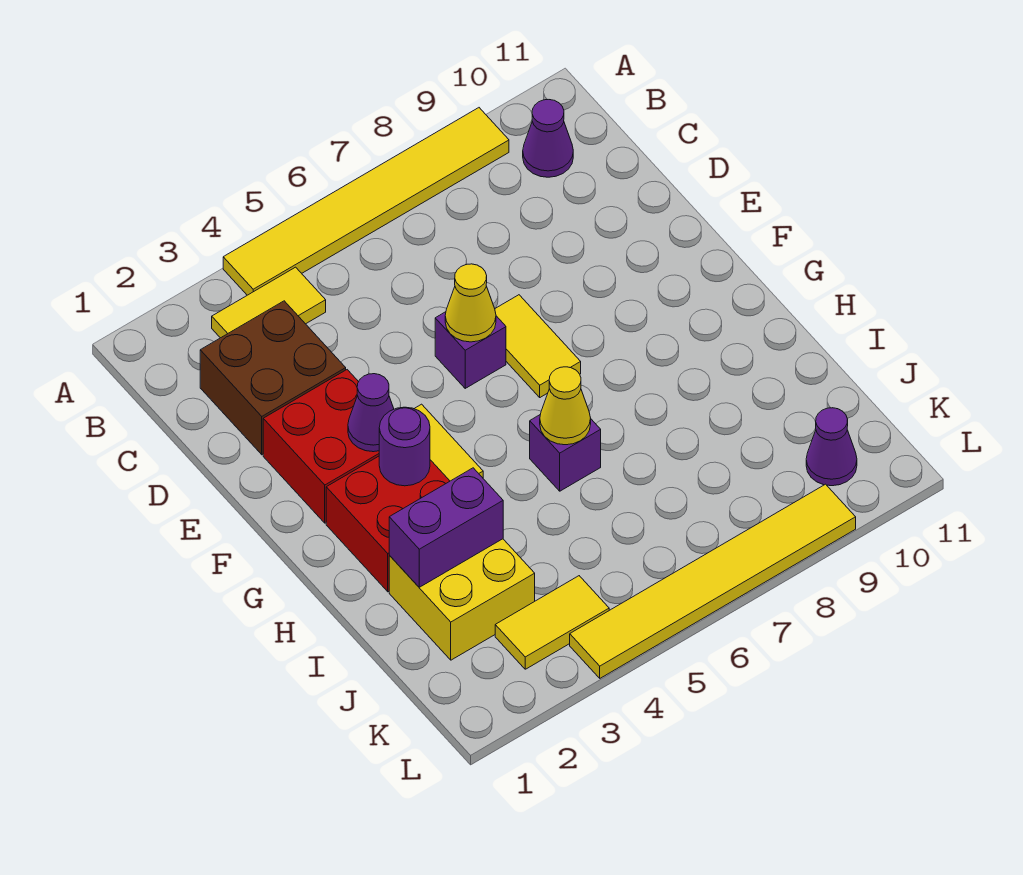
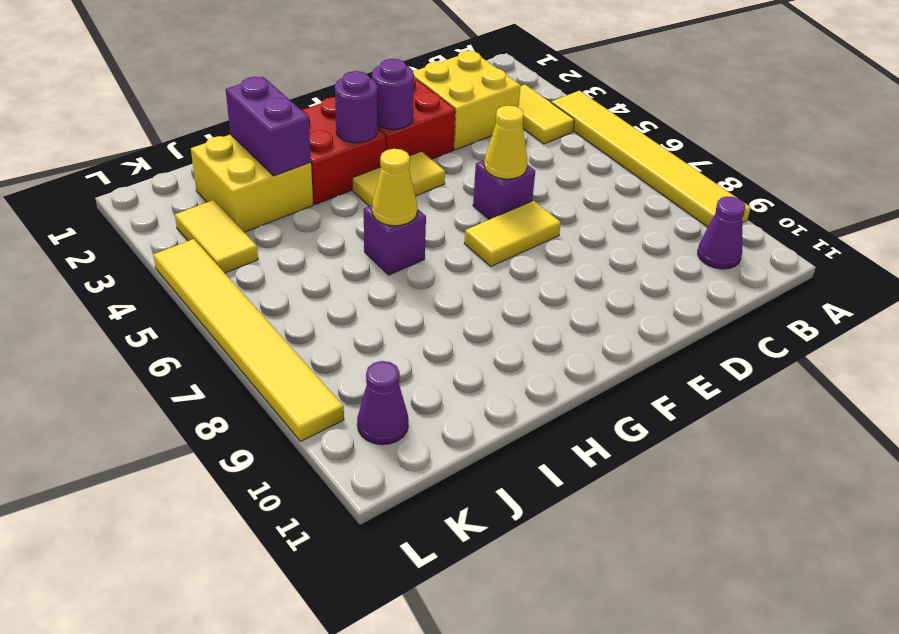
brown brick C2:D3 level 1 -> yellow brick C2:D3 level 1
purple cone F3 level 2 -> purple round brick F3 level 2

